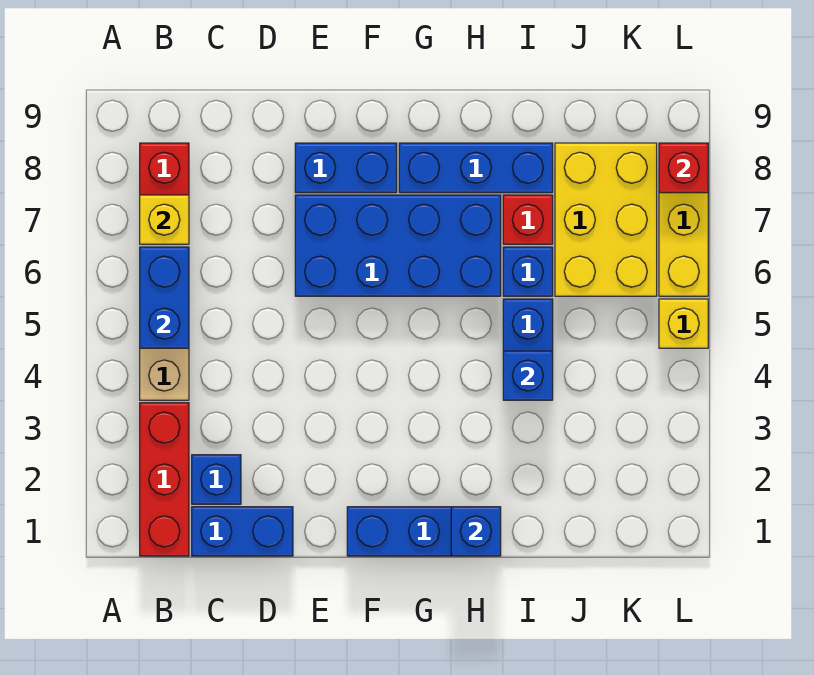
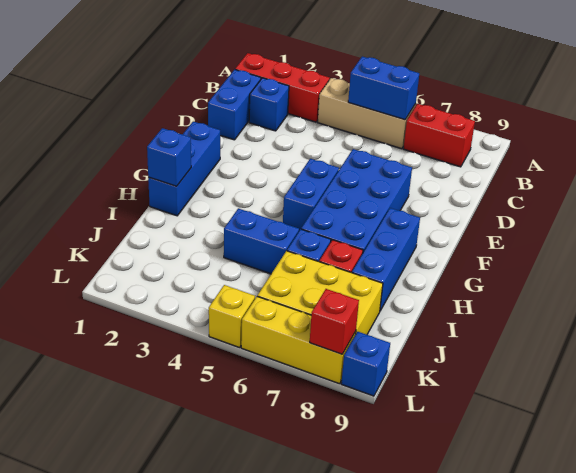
yellow brick B7 level 2 -> none
blue brick E8:F8 level 1 -> blue brick F5:G5 level 1
blue brick I4 level 2 -> blue brick L9 level 1

